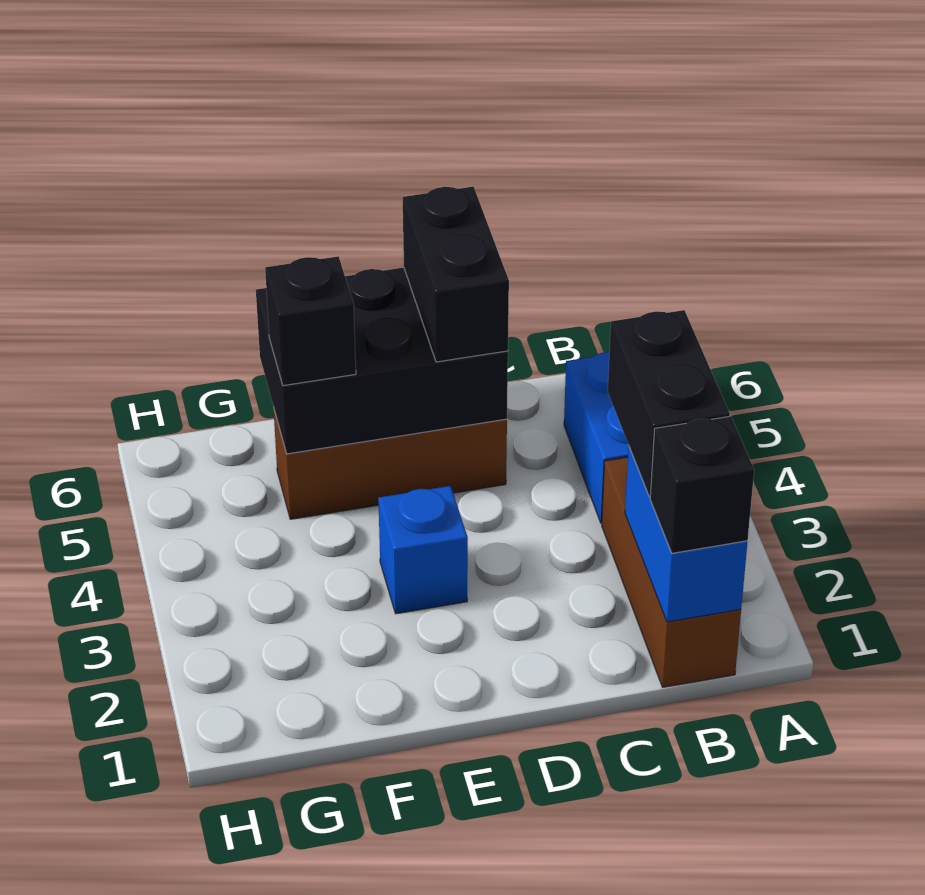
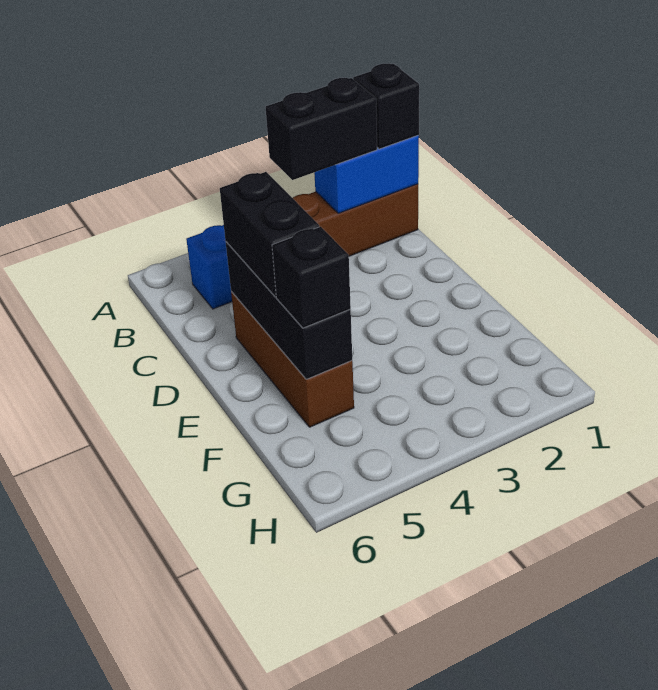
black brick D5:F6 level 2 -> black brick D5:F5 level 2
black brick D5:D6 level 3 -> black brick D5:E5 level 3
blue brick E3 level 1 -> none

